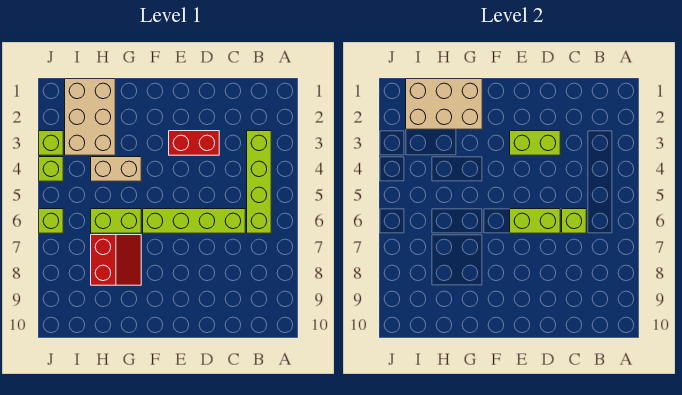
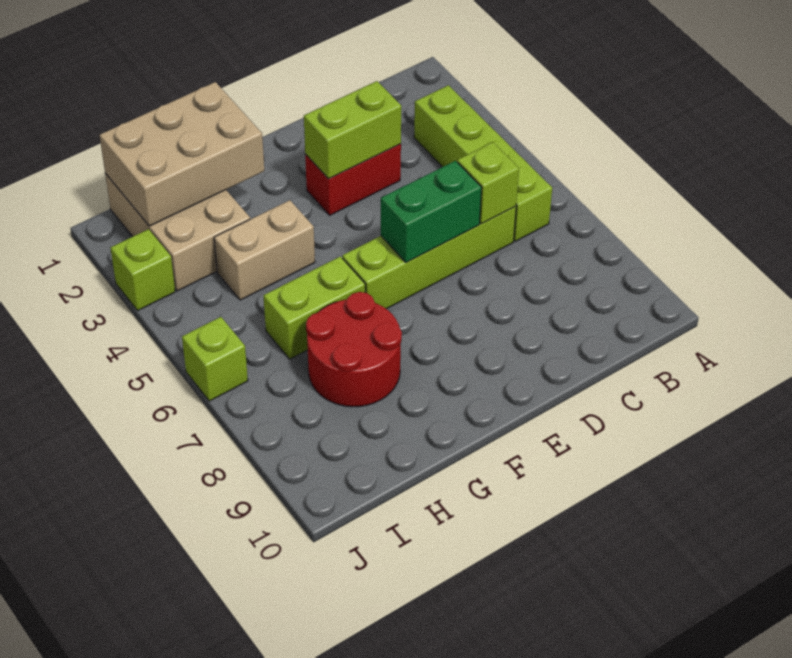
lime brick D6:E6 level 2 -> green brick D6:E6 level 2
red slope G7:H8 level 1 top H -> red round brick G7:H8 level 1
lime brick J4 level 1 -> none

